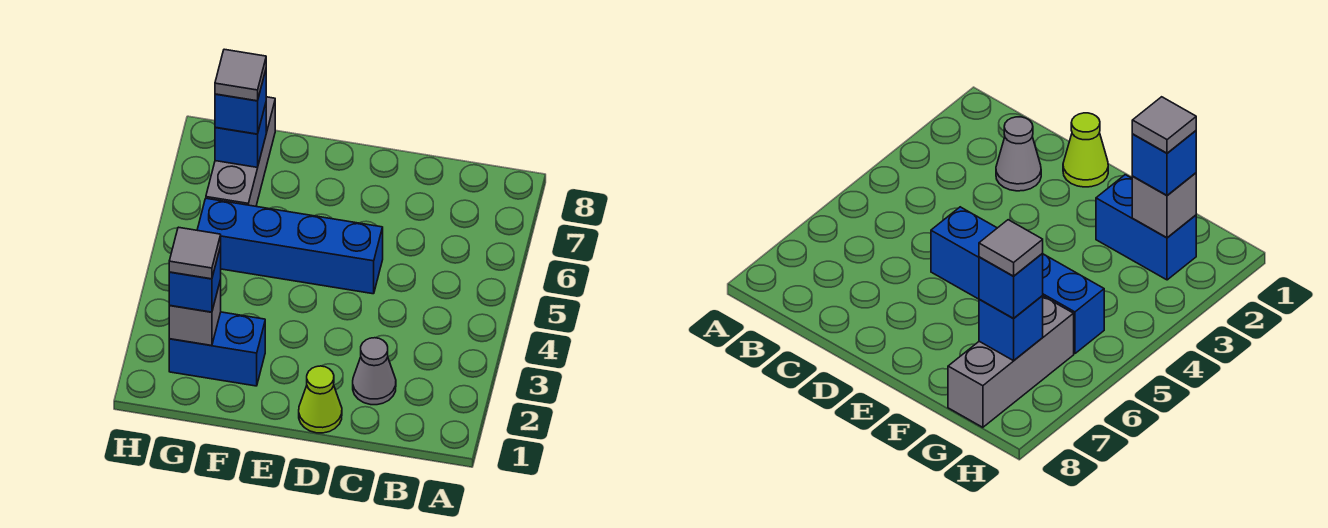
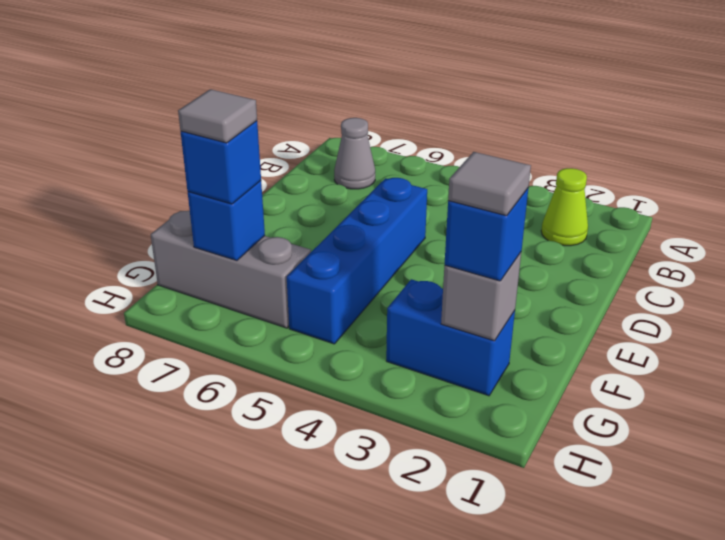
grey cone C2 level 1 -> grey cone B7 level 1
lime cone D1 level 1 -> lime cone B2 level 1
blue brick F2:G2 level 1 -> blue brick G2:G3 level 1

